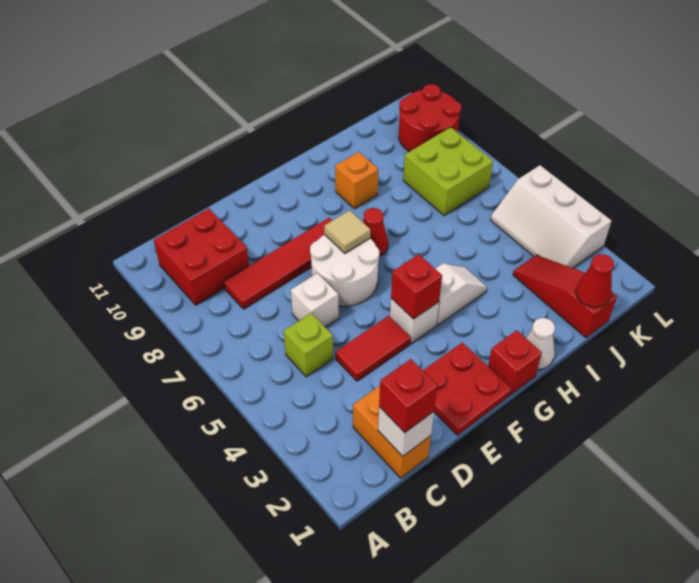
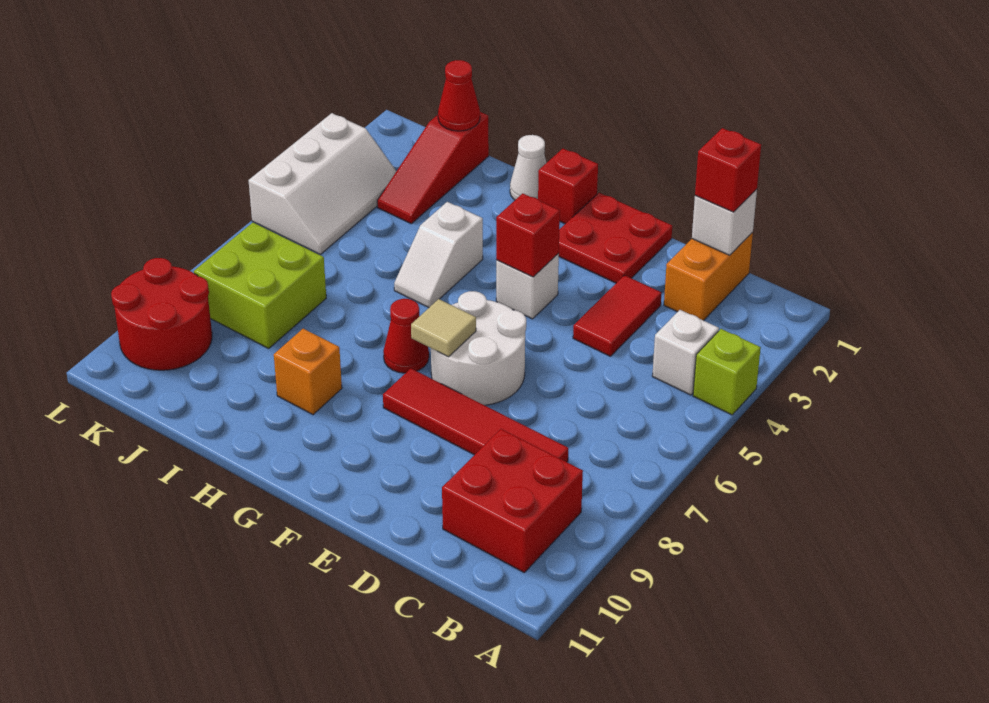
lime brick C5 level 1 -> lime brick A4 level 1
red tile D4:E4 level 1 -> red tile D3:D4 level 1
white brick D6 level 1 -> white brick B4 level 1
white slope G4:H4 level 1 top G -> white slope H4:H5 level 1 top 4

